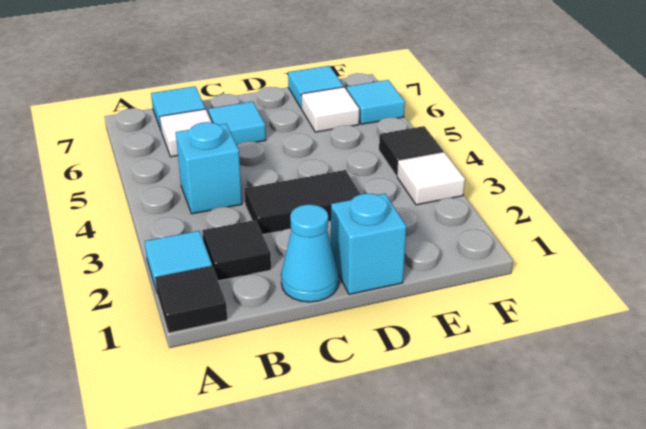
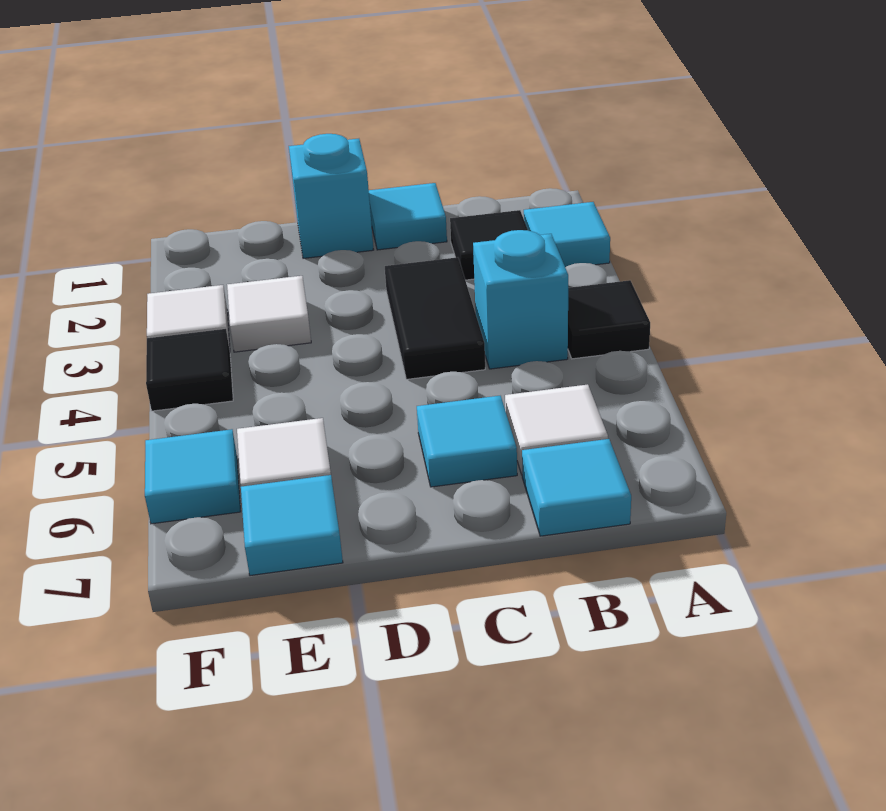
black tile A1 level 1 -> black tile A4 level 1
cyan cone C1 level 1 -> cyan tile C1 level 1
black tile C3:D3 level 1 -> black tile C3:C4 level 1
none -> white tile E3 level 1

